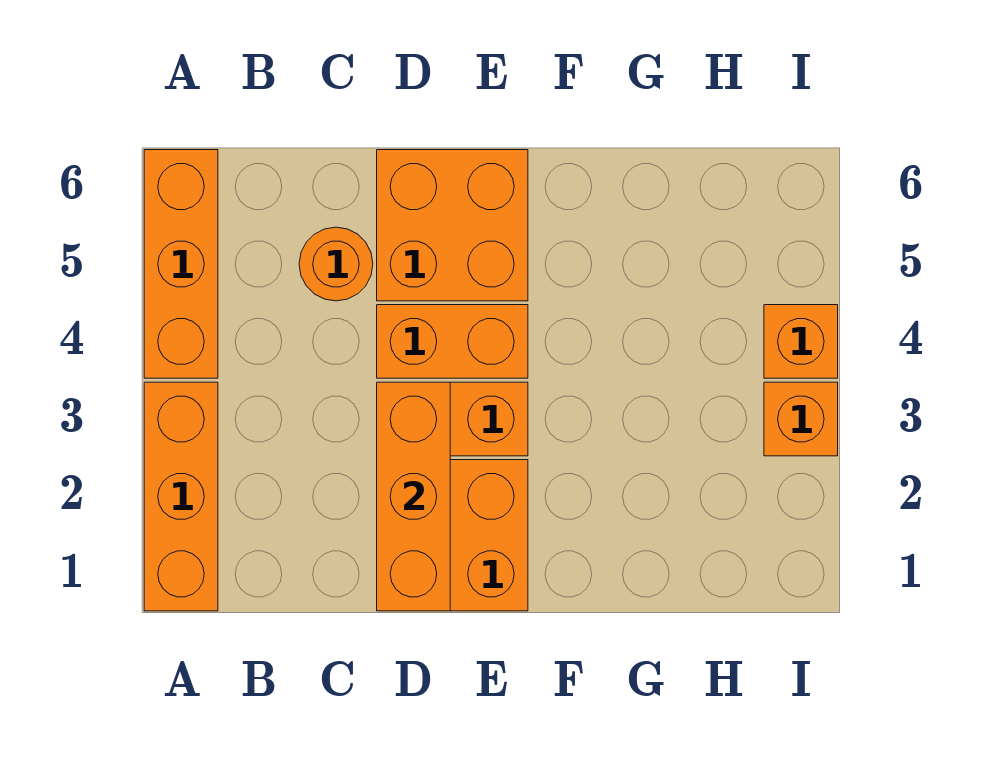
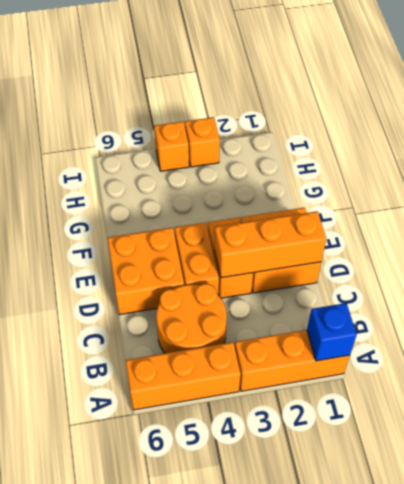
none -> blue brick A1 level 2
orange round brick C5 level 1 -> orange round brick B4:C5 level 1

